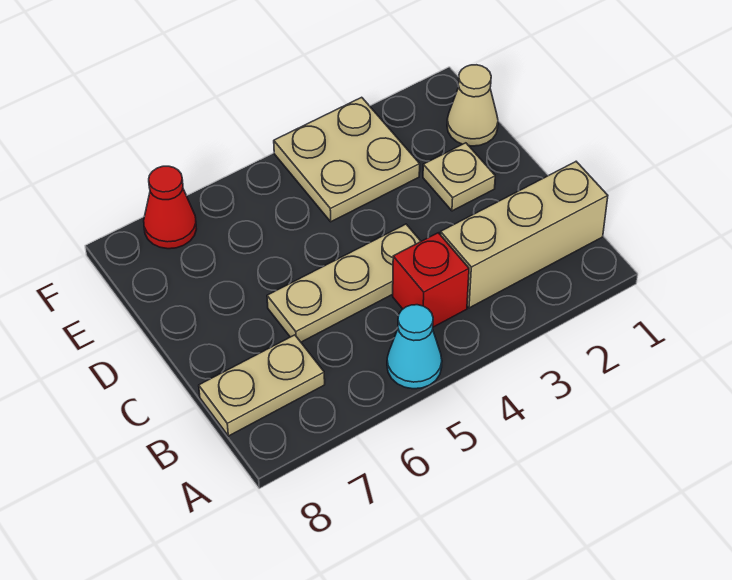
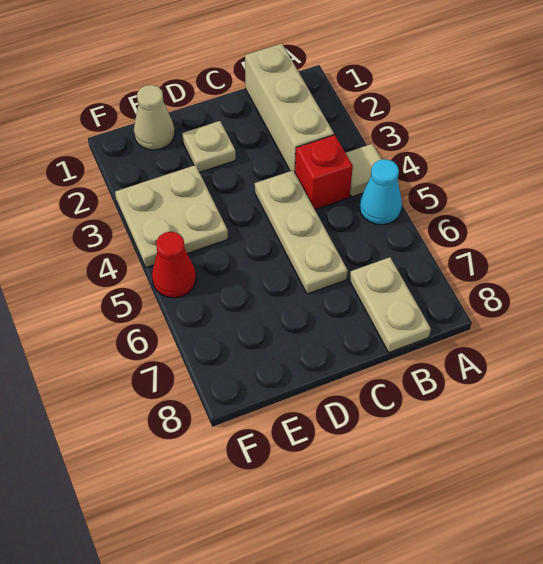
none -> tan tile A4 level 1
red cone F7 level 1 -> red cone F5 level 1

